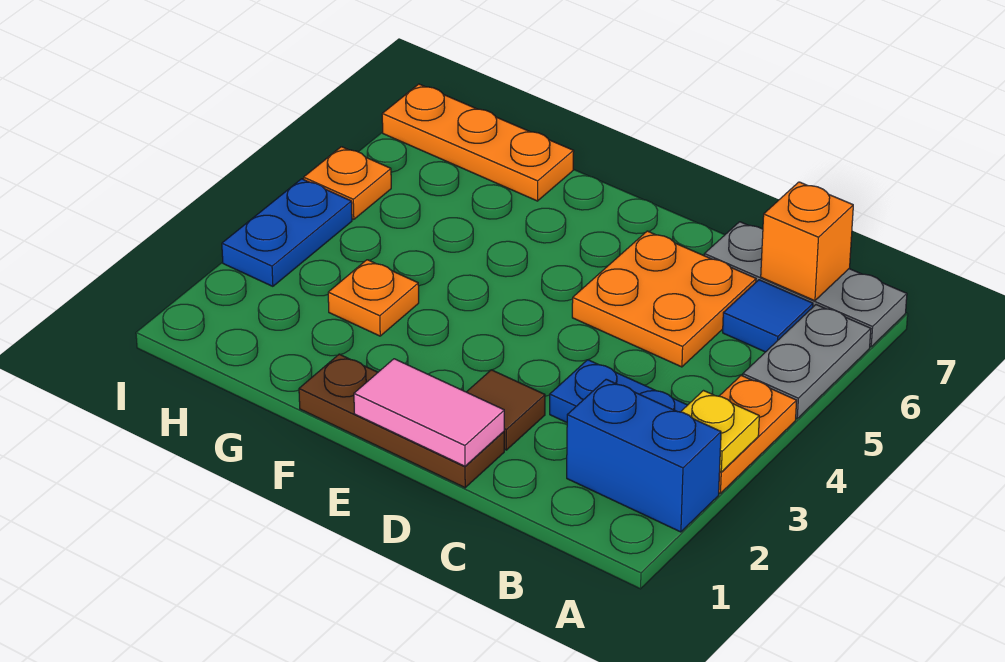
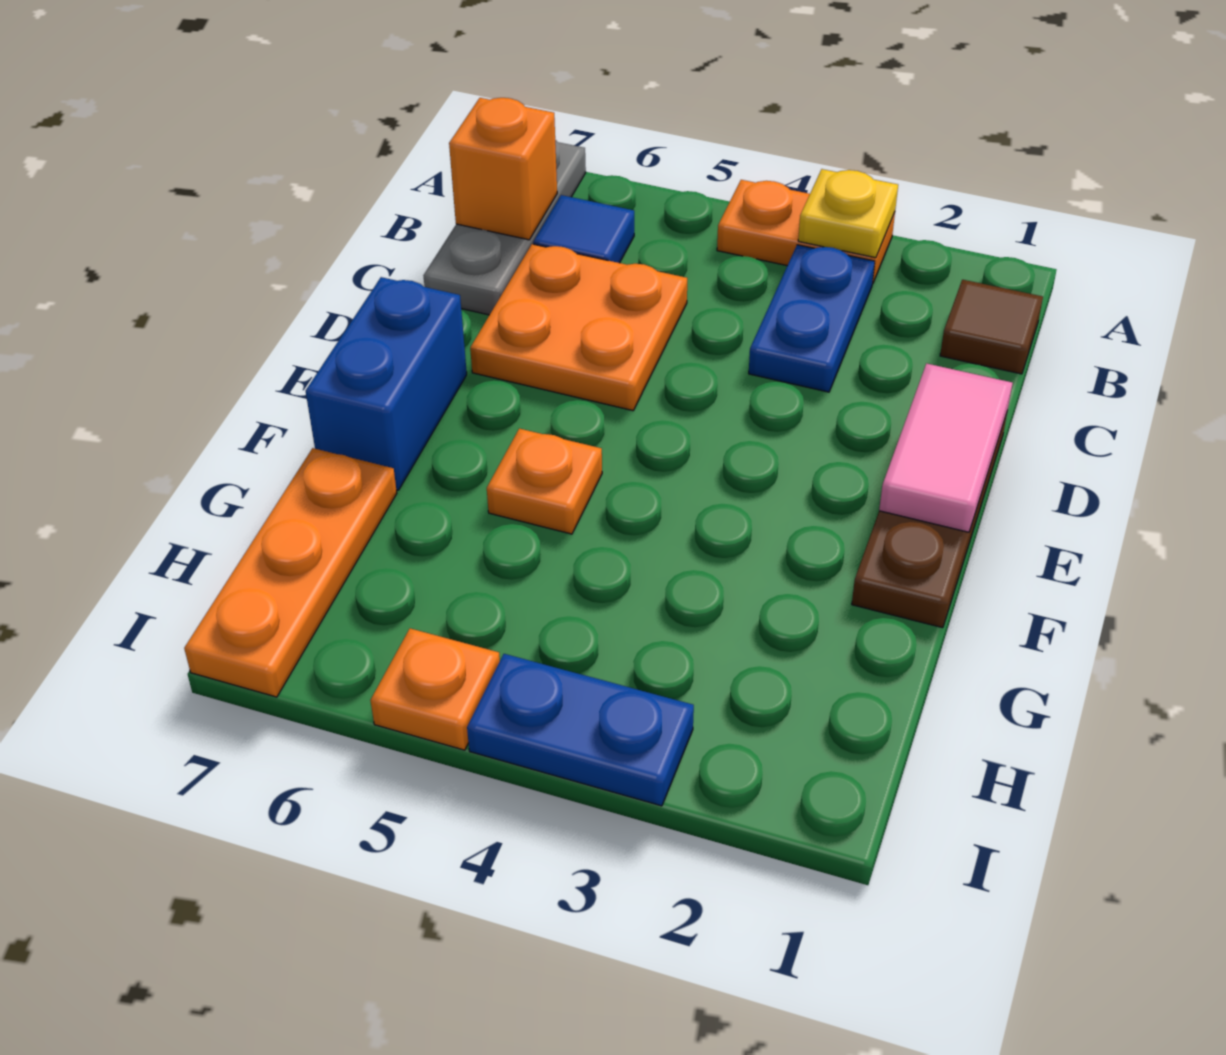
blue brick A2:B2 level 1 -> blue brick E7:F7 level 1
grey plate A5:A6 level 1 -> none
brown tile D2 level 1 -> brown tile B1 level 1
orange plate G3 level 1 -> orange plate F5 level 1

